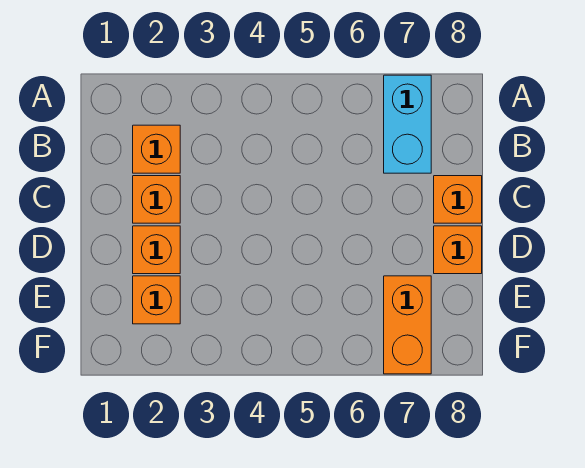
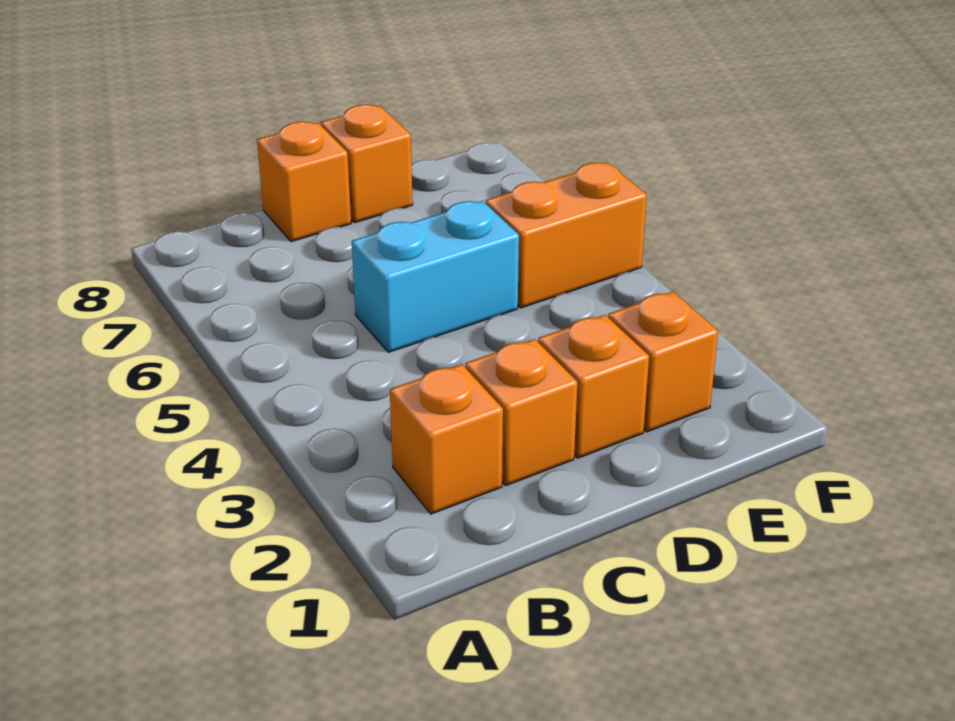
cyan brick A7:B7 level 1 -> cyan brick C5:D5 level 1
orange brick E7:F7 level 1 -> orange brick E5:F5 level 1

